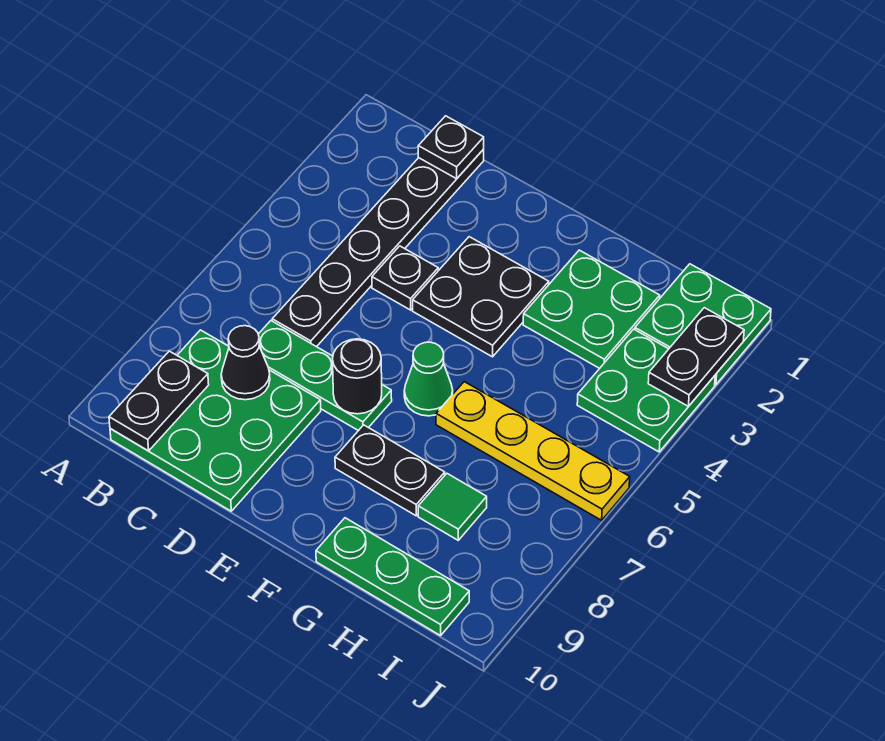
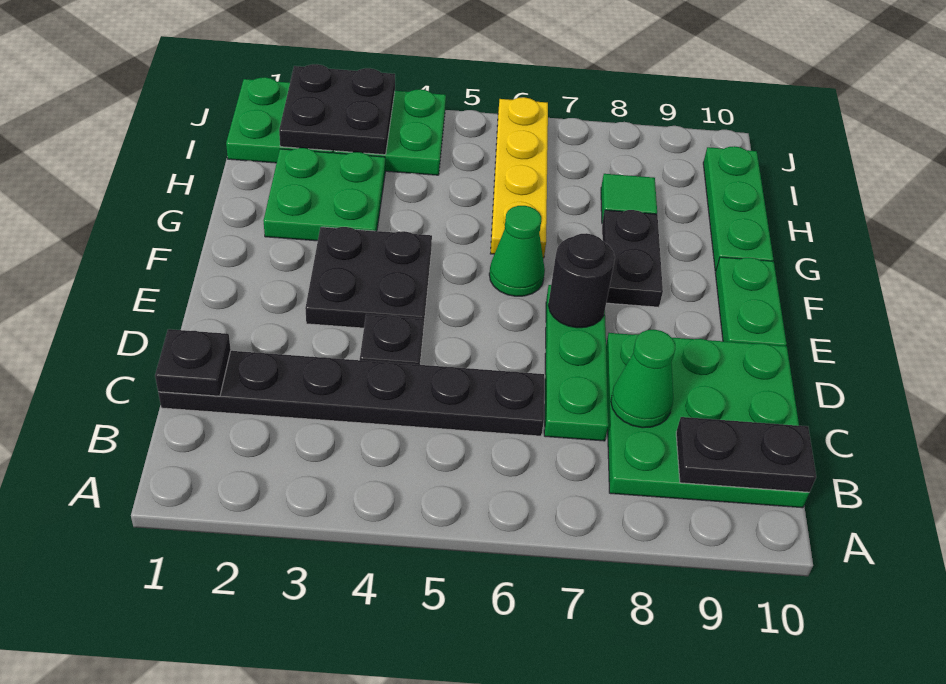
black cone C8 level 2 -> green cone C8 level 2
none -> green plate E10:F10 level 1
black plate J2:J3 level 2 -> black plate I2:J3 level 2

